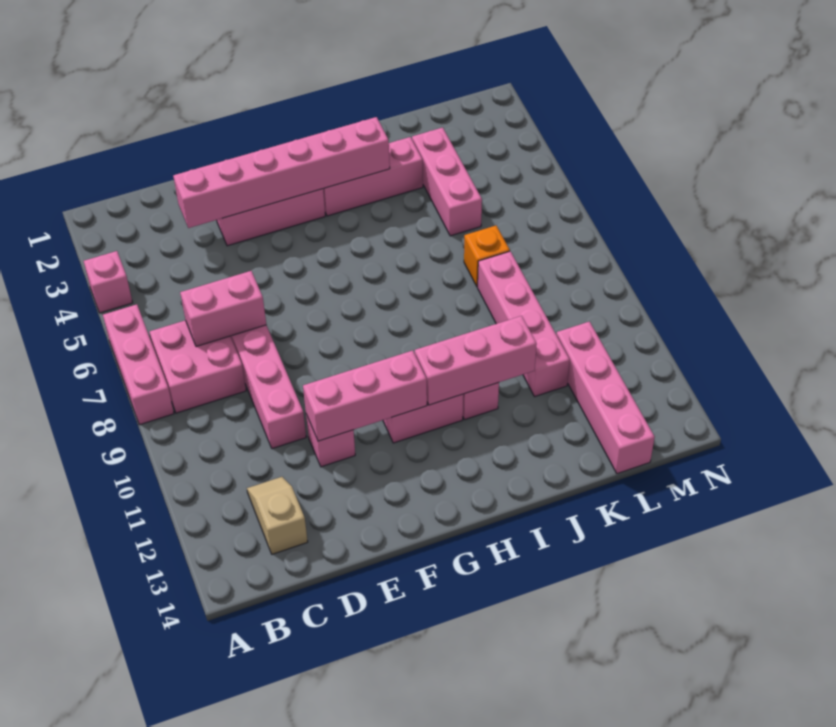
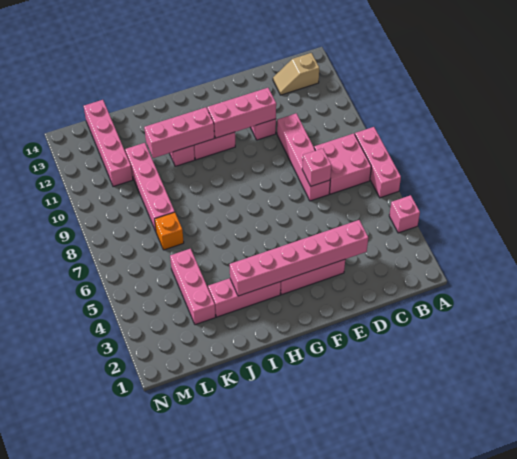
pink brick C7:D7 level 2 -> pink brick D7 level 2
tan slope C12:C13 level 1 top 13 -> tan slope B13:C13 level 1 top B

